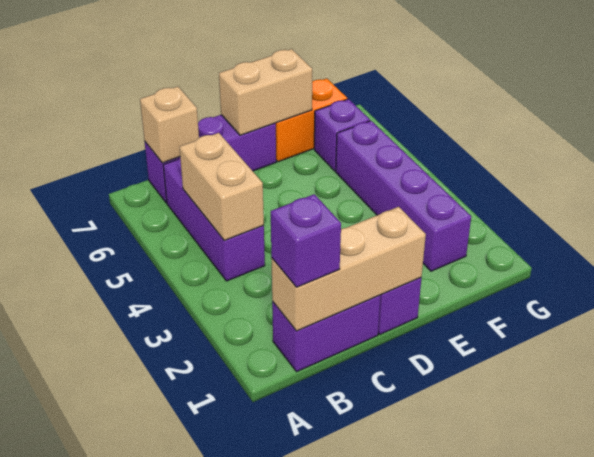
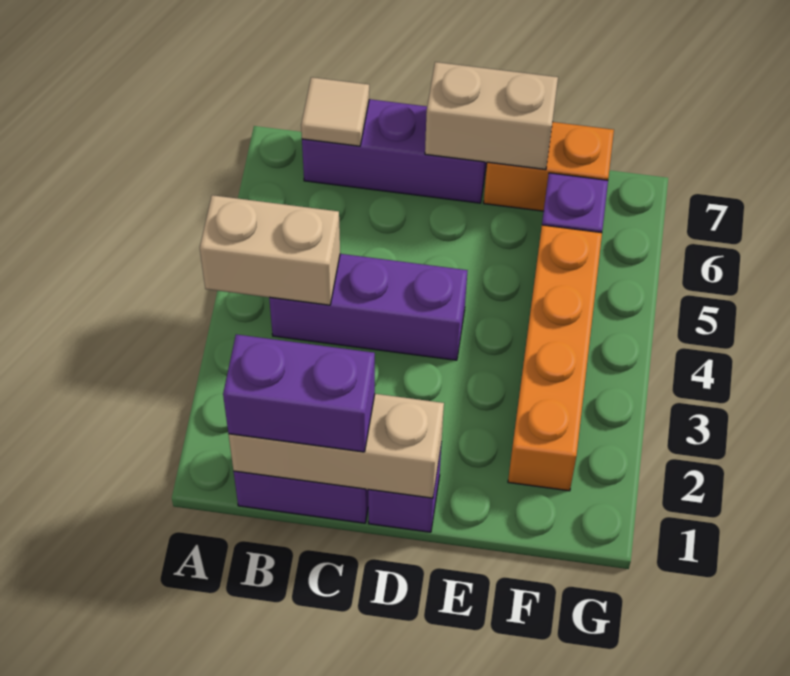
purple brick B1 level 3 -> purple brick B1:C1 level 3
purple brick B4:B6 level 1 -> purple brick B4:D4 level 1
tan brick B4:B5 level 2 -> tan brick A4:B4 level 2
tan brick B7 level 2 -> tan tile B7 level 2
purple brick F2:F5 level 1 -> orange brick F2:F5 level 1

